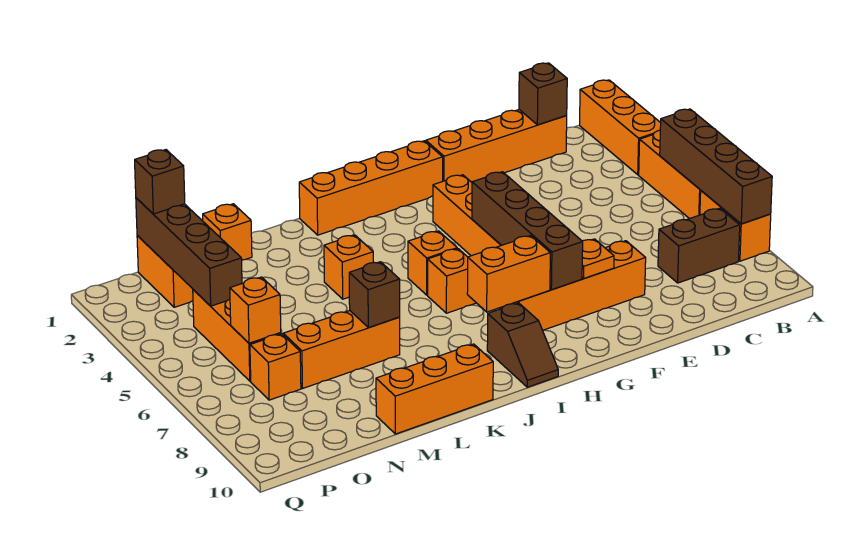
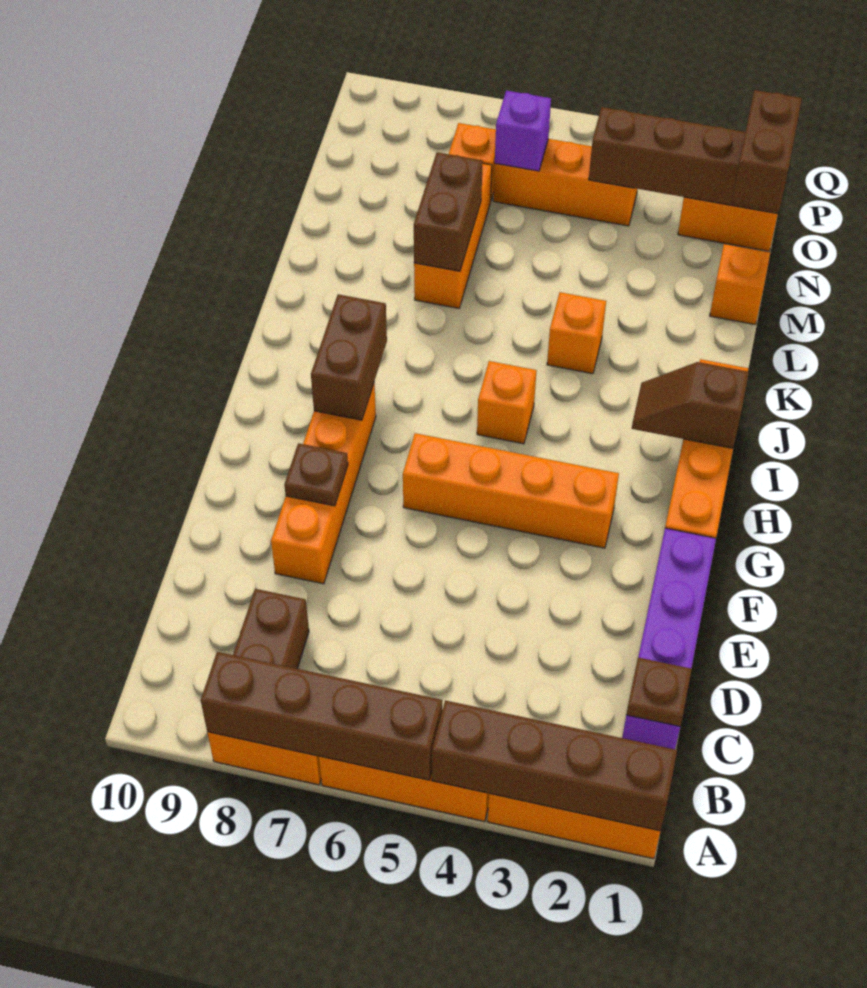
orange brick C1:F1 level 1 -> purple brick C1:F1 level 1
brown brick C1 level 2 -> brown plate C1 level 2
orange plate F8 level 2 -> brown plate F8 level 2
brown brick G5:G8 level 2 -> brown brick A1:A4 level 2
orange brick H8:I8 level 2 -> brown brick H8:I8 level 2
orange brick I6 level 1 -> none
brown slope I9:I10 level 1 top 9 -> brown slope I1:I2 level 2 top 1
orange brick K10:M10 level 1 -> none
brown brick L7 level 2 -> brown brick L7:M7 level 2
brown brick O1 level 3 -> brown brick N1:O1 level 3
orange brick O6 level 2 -> purple brick O6 level 2

